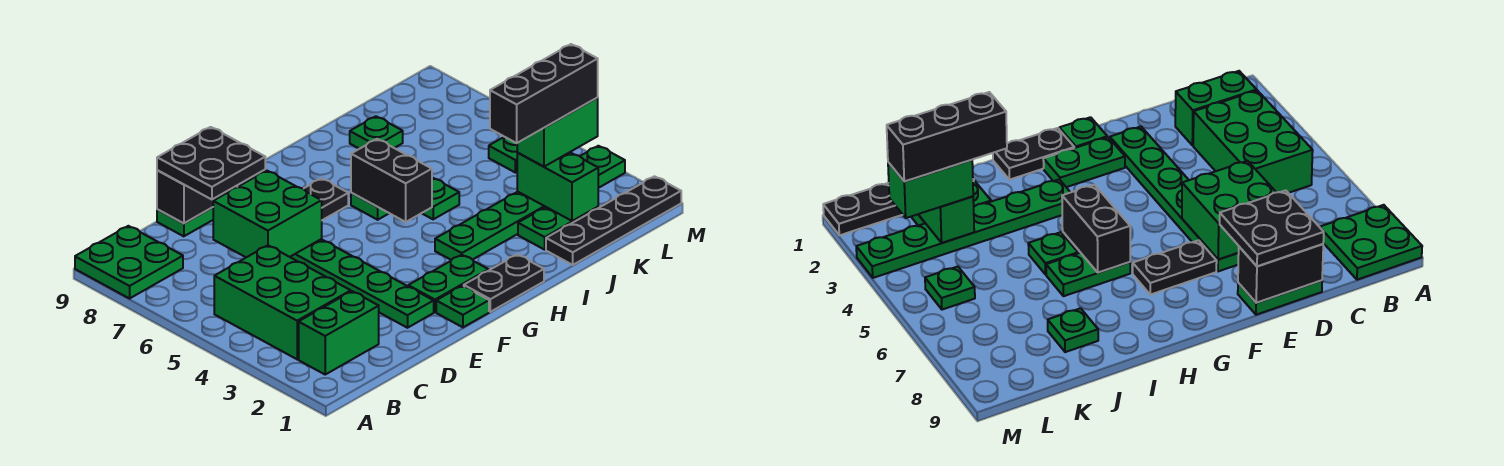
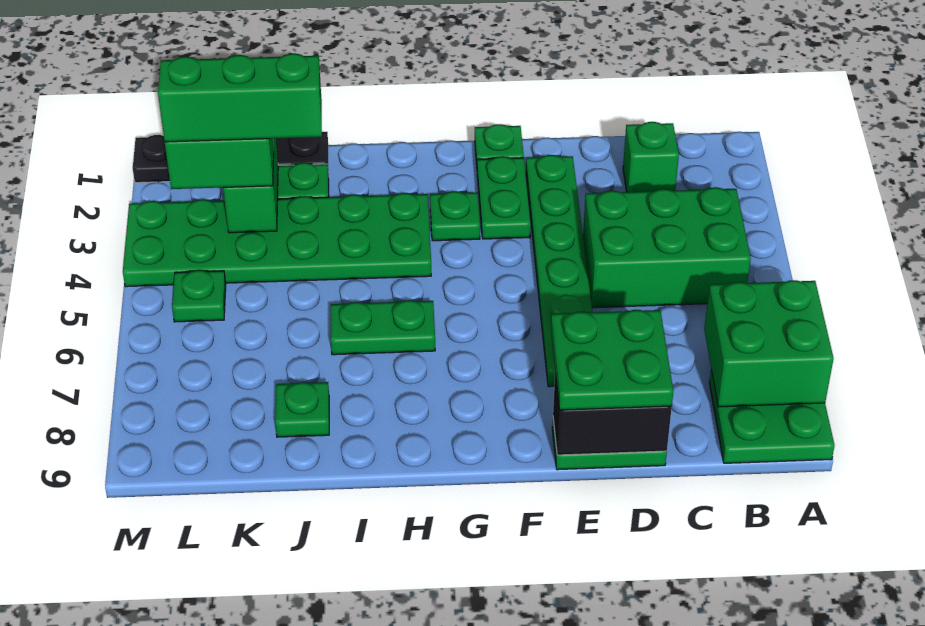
green brick B2:C2 level 1 -> green brick C2 level 1
green brick B3:C5 level 1 -> green brick B4:D5 level 1
green brick D6:E7 level 2 -> green brick A7:B8 level 2
black plate D8:E9 level 3 -> green plate D8:E9 level 3
green plate F2:G2 level 1 -> green plate F2:F3 level 1
black plate F7:G7 level 1 -> none
black plate G1:H1 level 1 -> none
green plate H3:M3 level 1 -> green plate H3:M4 level 1
black brick H5:H6 level 2 -> none
green plate I5 level 1 -> green plate G3 level 1
black brick J3:L3 level 4 -> green brick J3:L3 level 4

